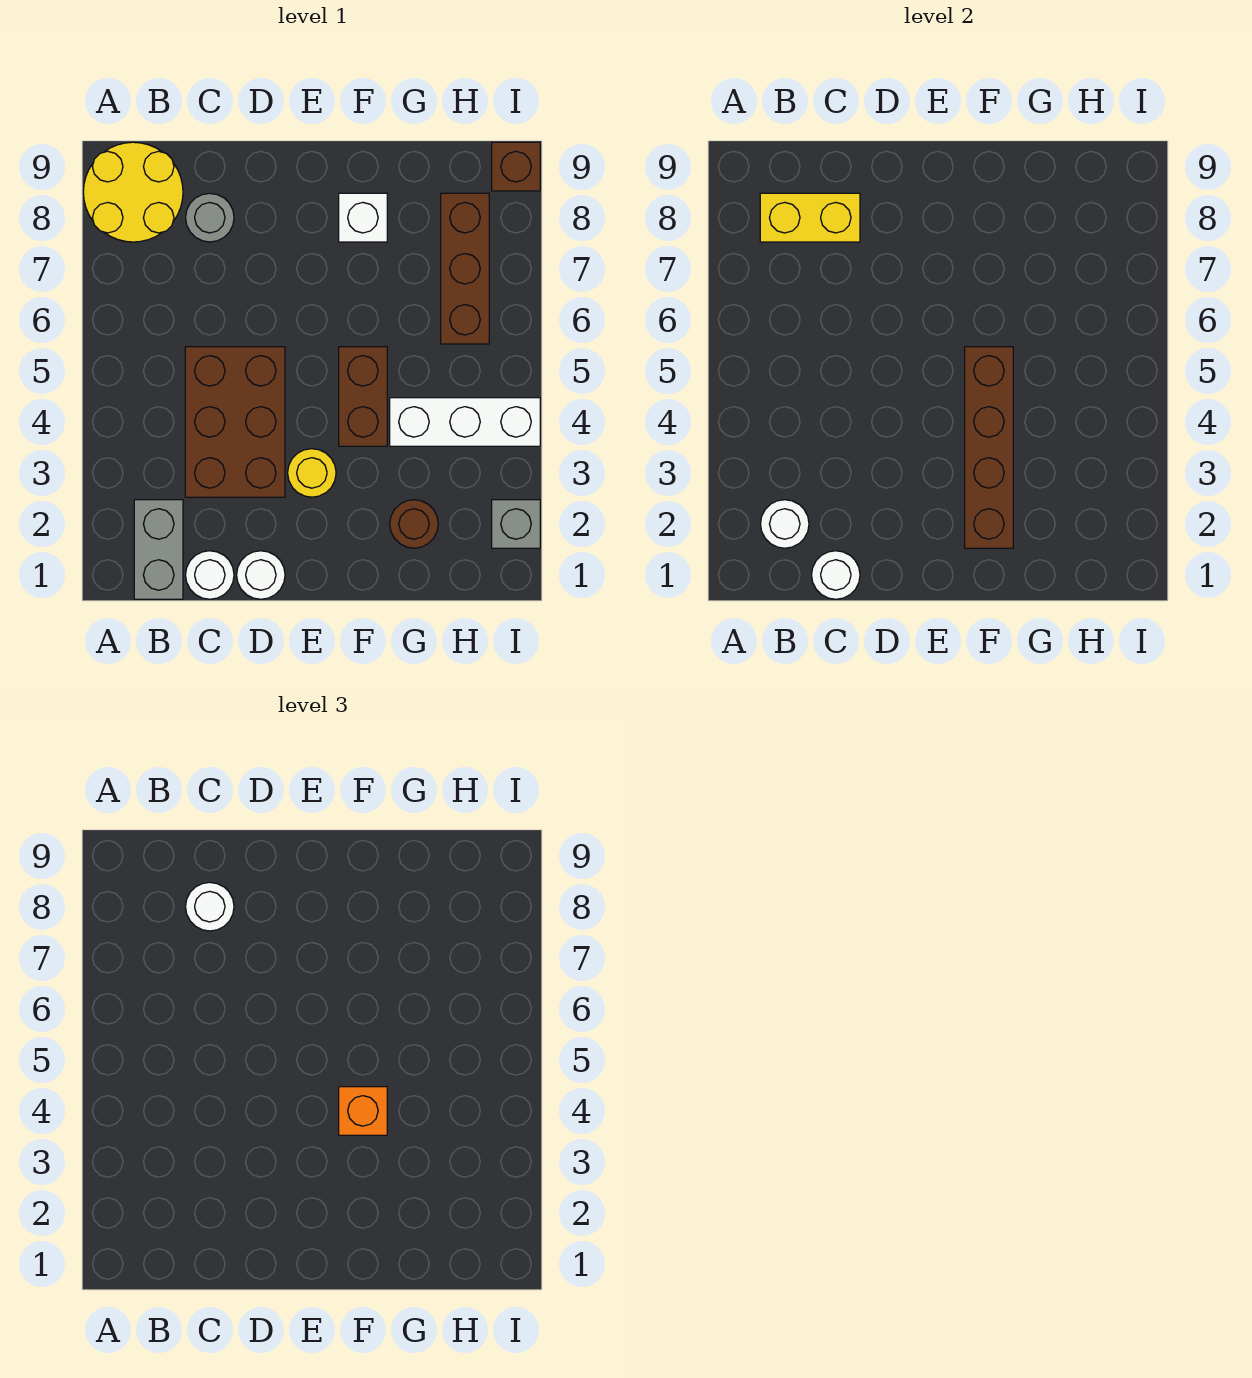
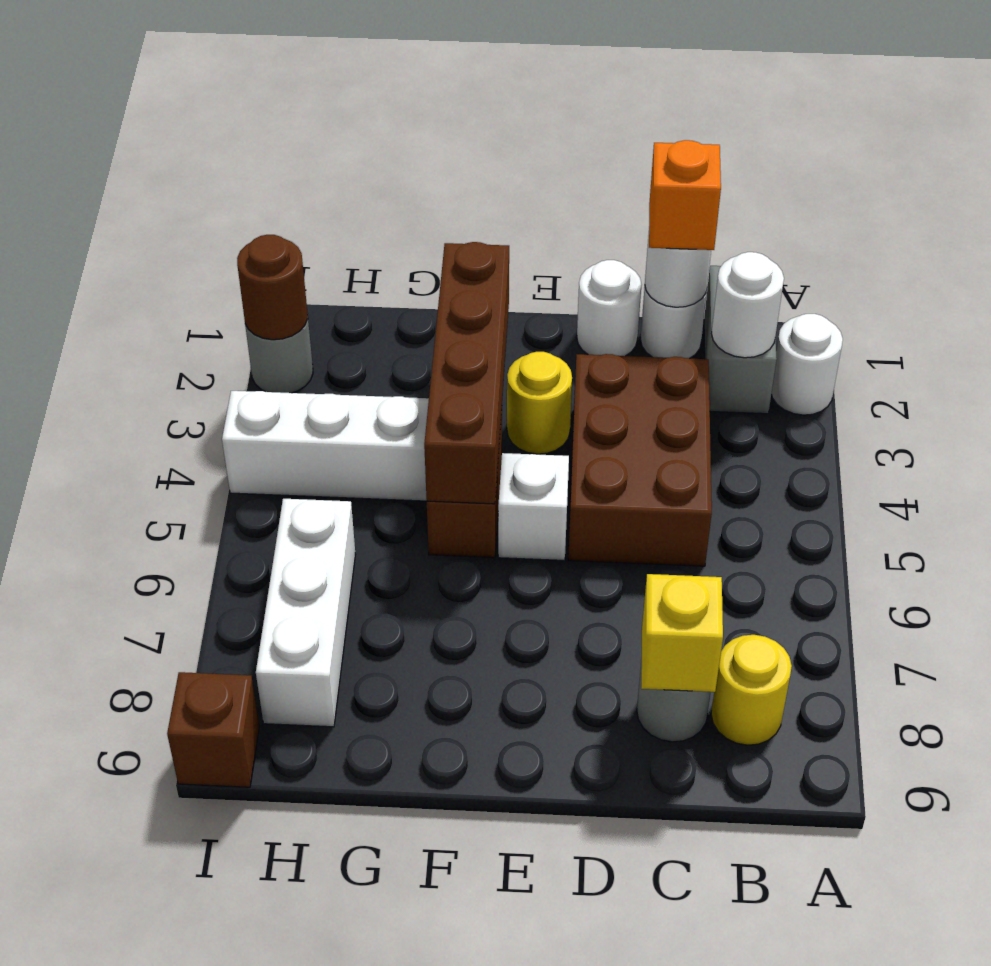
yellow round brick A8:B9 level 1 -> yellow round brick B8 level 1
yellow brick B8:C8 level 2 -> yellow brick C8 level 2
white round brick C8 level 3 -> white round brick A2 level 1
orange brick F4 level 3 -> orange brick C1 level 3
white brick F8 level 1 -> white brick E5 level 1
brown round brick G2 level 1 -> brown round brick I2 level 2
brown brick H6:H8 level 1 -> white brick H6:H8 level 1
grey brick I2 level 1 -> grey round brick I2 level 1

